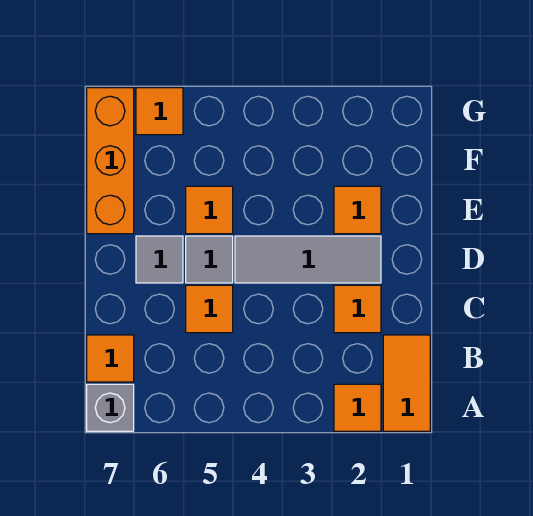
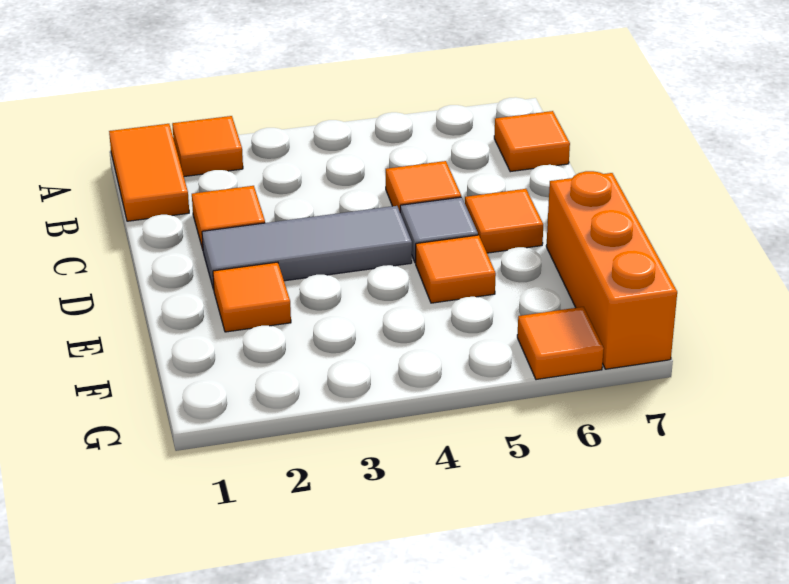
grey brick A7 level 1 -> none
grey tile D6 level 1 -> orange tile D6 level 1

